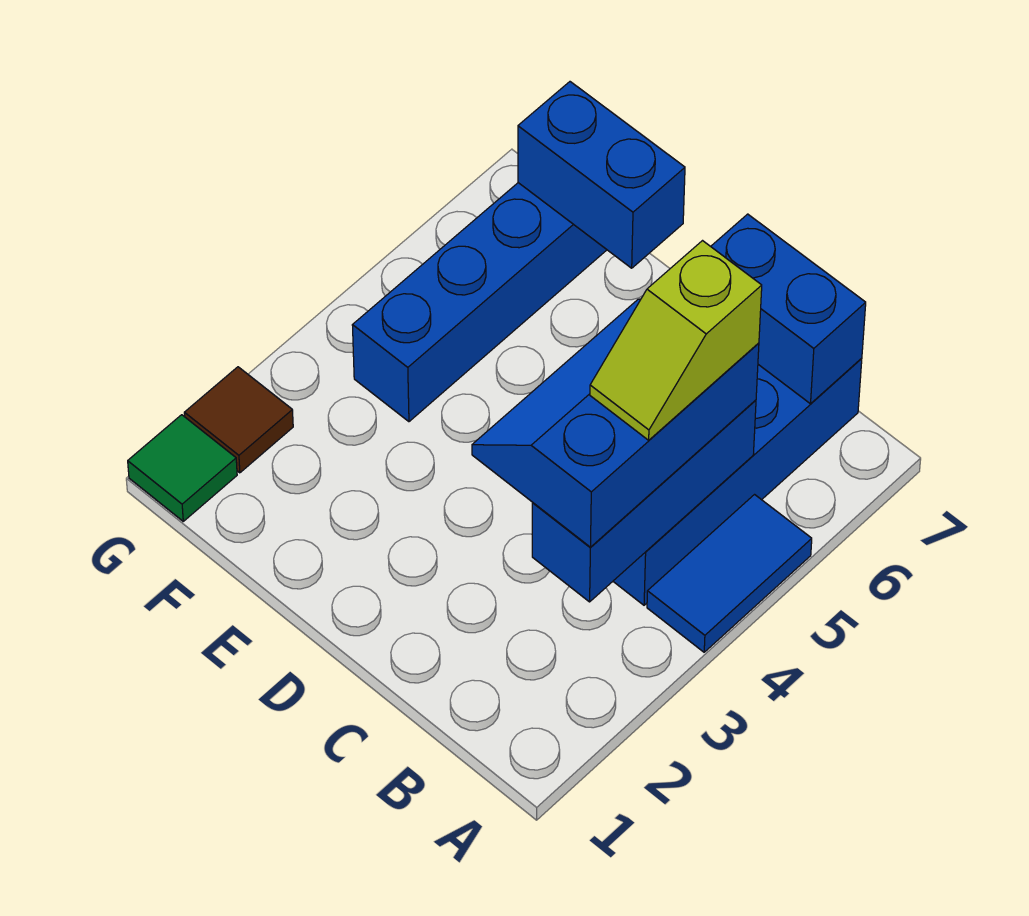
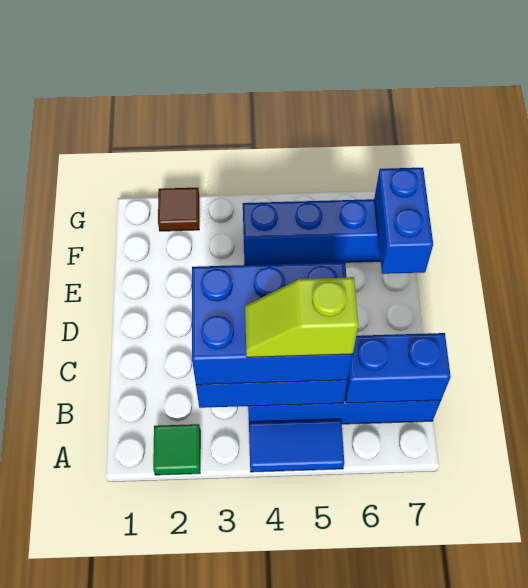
blue slope B3:C5 level 3 top B -> blue brick B3:C5 level 3
blue brick B7:C7 level 2 -> blue brick B6:B7 level 2
green tile G1 level 1 -> green tile A2 level 1

